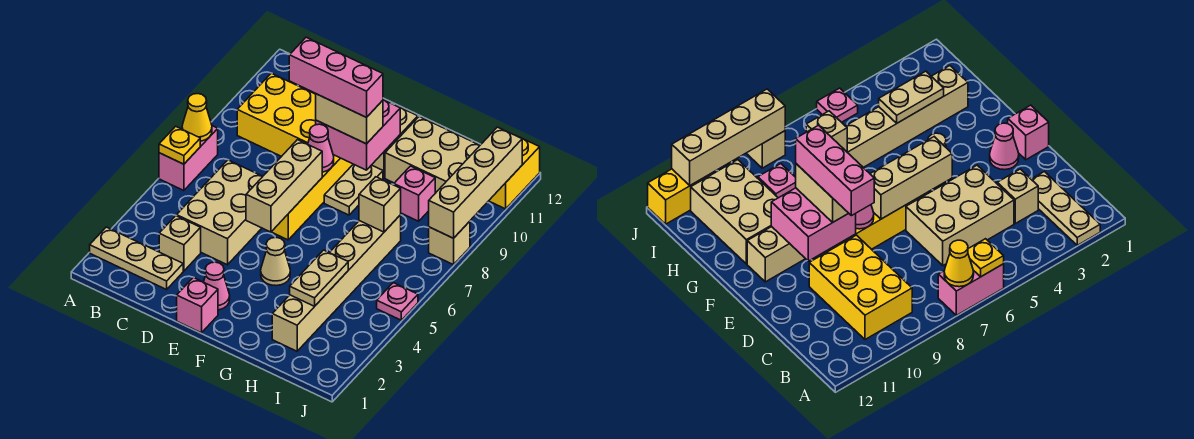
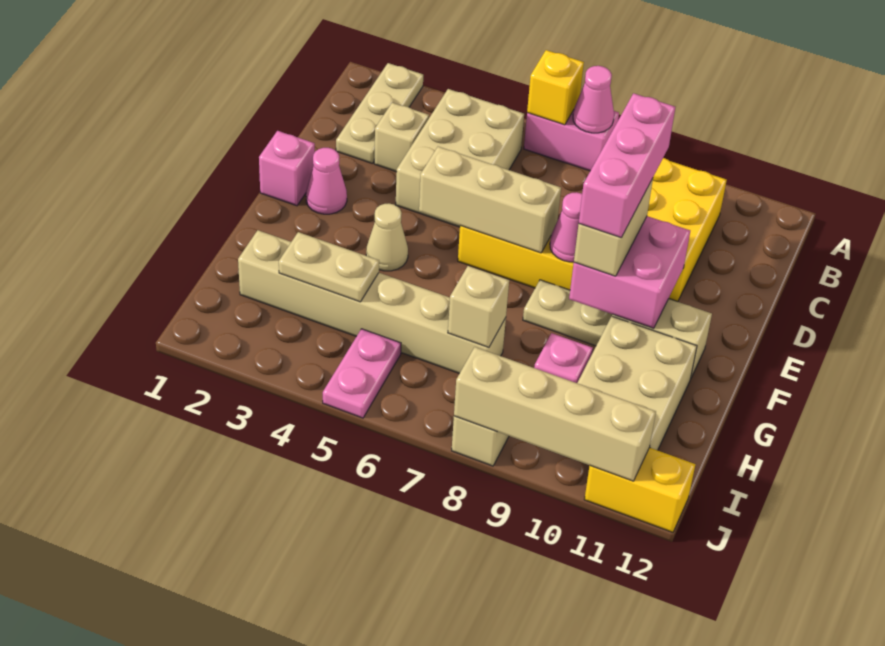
yellow plate A6 level 2 -> yellow brick A6 level 2
yellow cone A7 level 2 -> pink cone A7 level 2
tan brick C4:D6 level 1 -> tan brick B4:D5 level 1
pink plate J5 level 1 -> pink plate I5:J5 level 1

